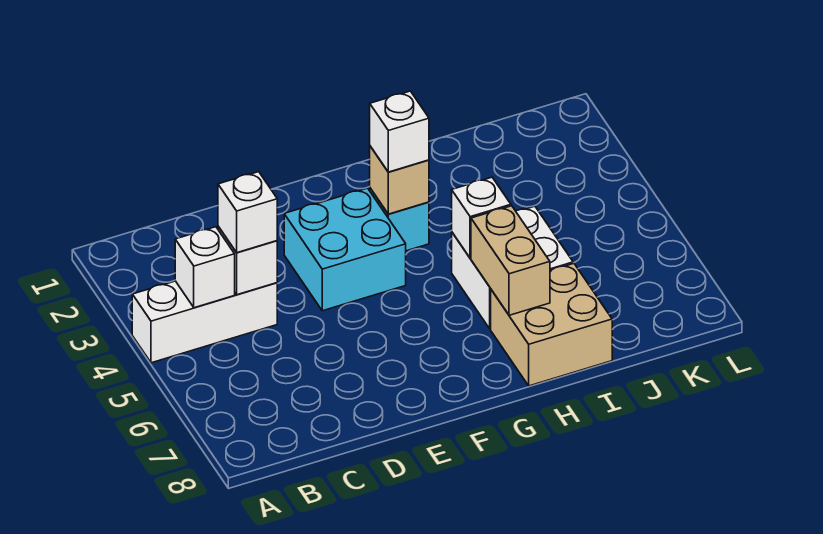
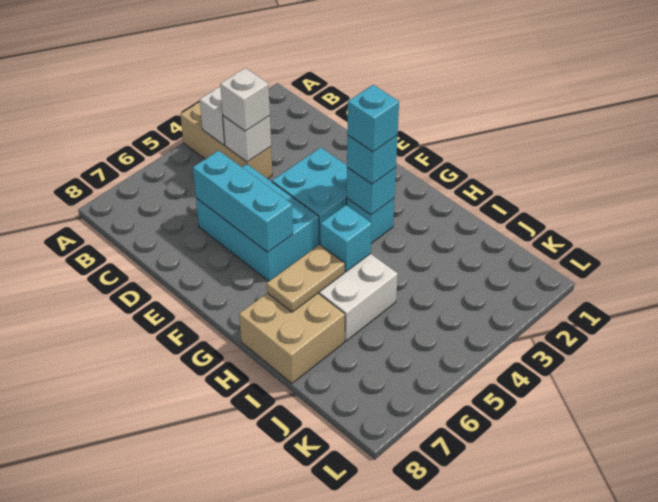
white brick A4:C4 level 1 -> tan brick A4:C4 level 1
none -> cyan brick D5:F6 level 1
none -> cyan brick D6:F6 level 2
tan brick G3 level 2 -> cyan brick G3 level 2
white brick G3 level 3 -> cyan brick G3 level 3
none -> cyan brick G3 level 4
white brick H5 level 2 -> cyan brick H5 level 2
tan brick H6:H7 level 2 -> tan plate H6:H7 level 2

